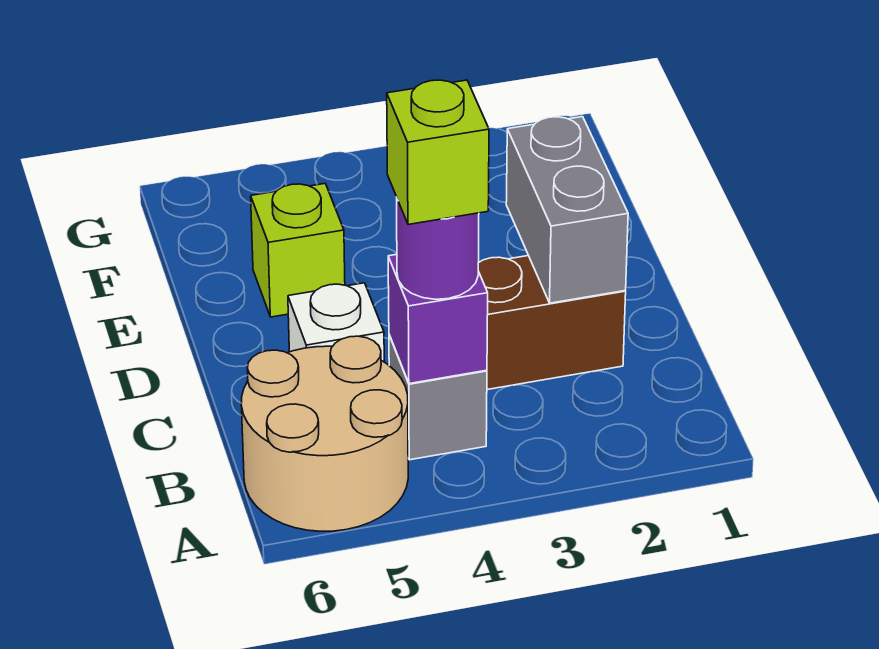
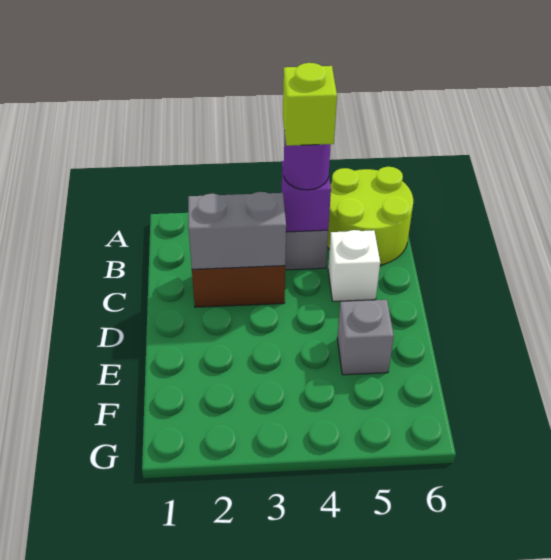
tan round brick A5:B6 level 1 -> lime round brick A5:B6 level 1
grey brick C2:D2 level 2 -> grey brick C2:C3 level 2
lime brick E5 level 1 -> grey brick E5 level 1

